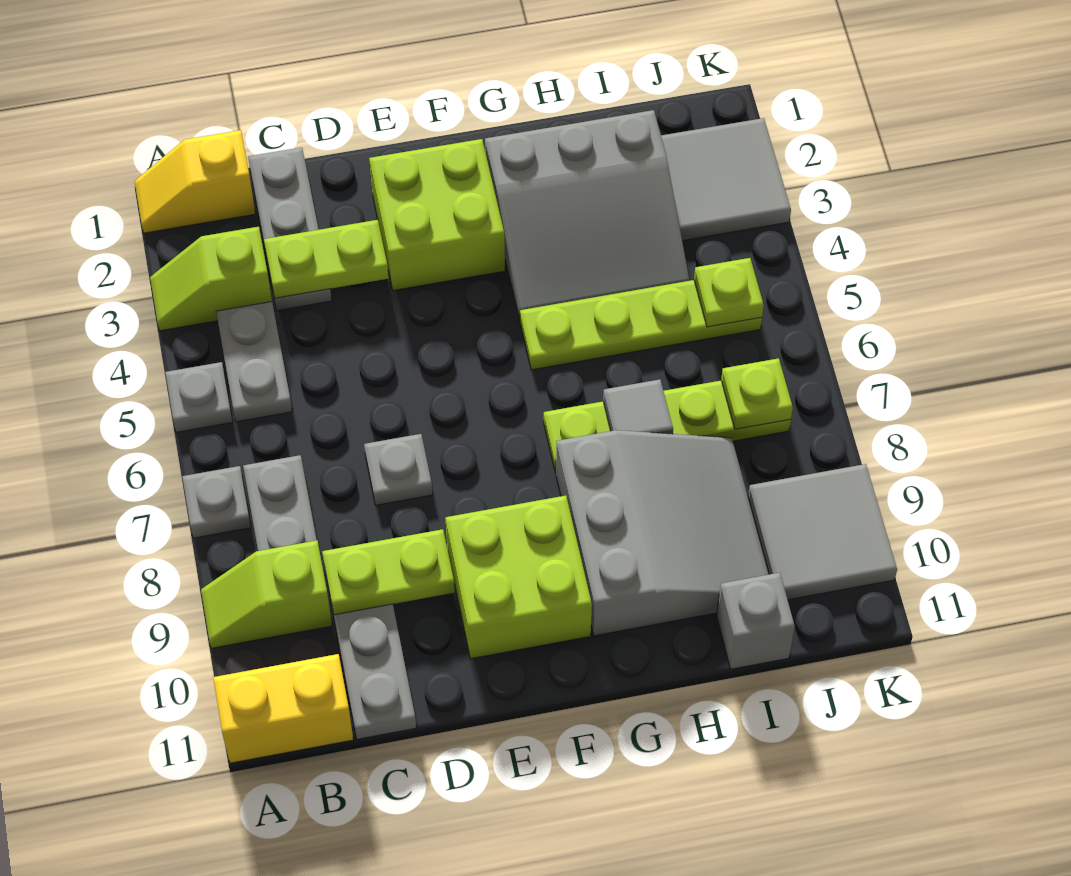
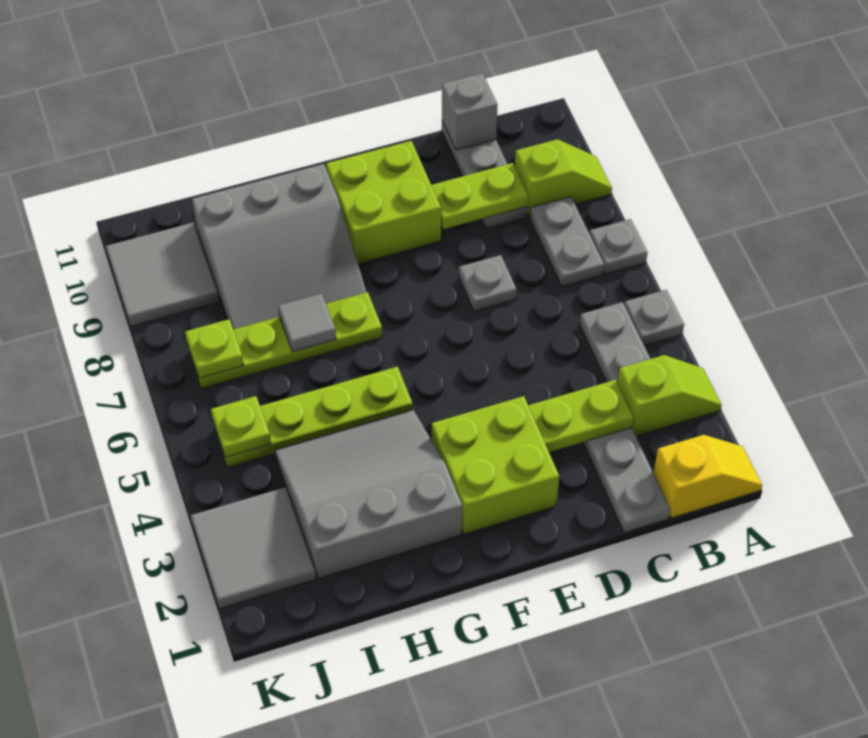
yellow brick A11:B11 level 1 -> none
grey slope G8:I10 level 1 top G -> grey slope G8:I10 level 1 top 10
grey brick I11 level 1 -> grey brick C11 level 2

